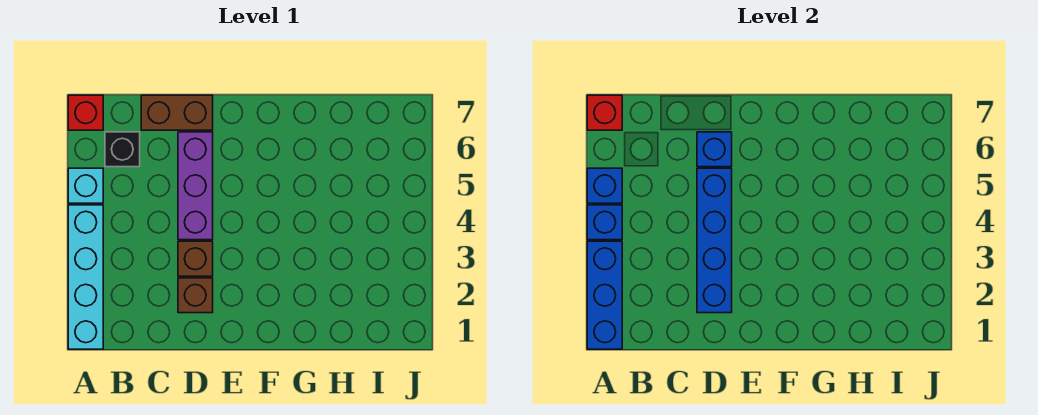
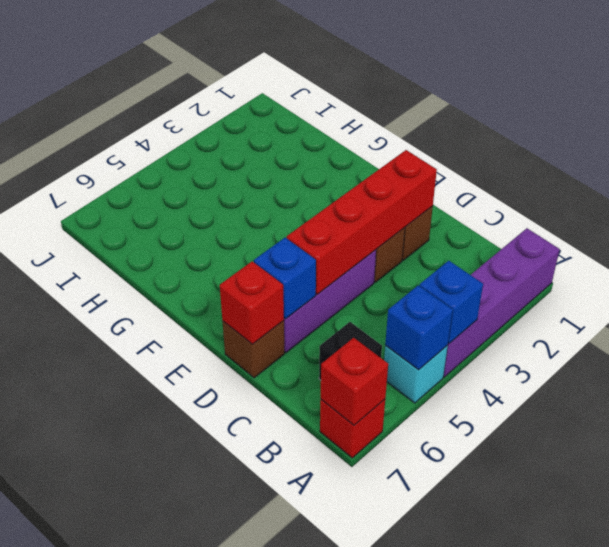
cyan brick A1:A4 level 1 -> purple brick A1:A4 level 1
blue brick A1:A3 level 2 -> none
brown brick C7:D7 level 1 -> brown brick D7 level 1
blue brick D2:D5 level 2 -> red brick D2:D5 level 2
none -> red brick D7 level 2

